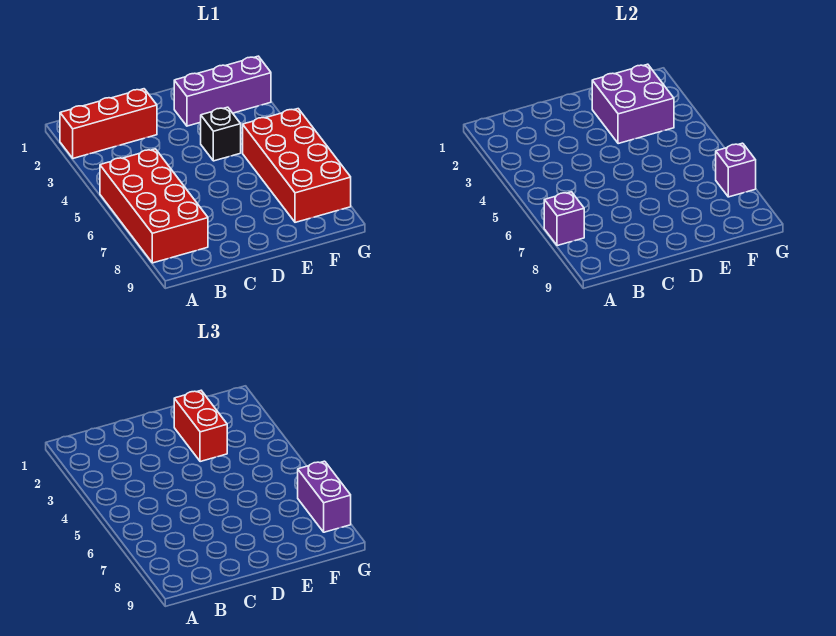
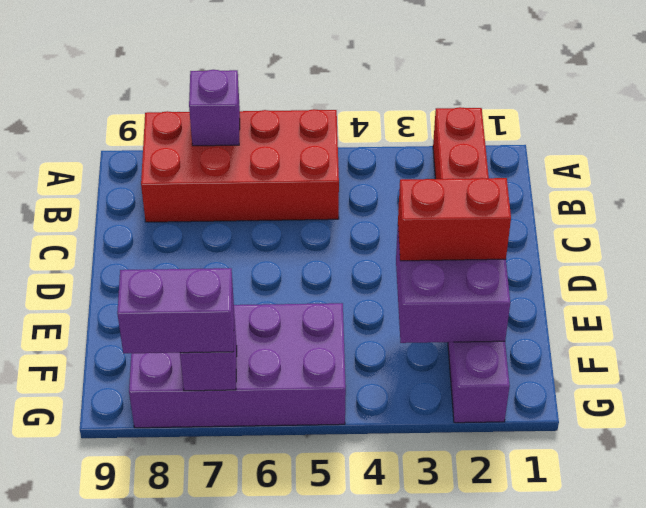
black brick E4 level 1 -> none
red brick F5:G8 level 1 -> purple brick F5:G8 level 1

